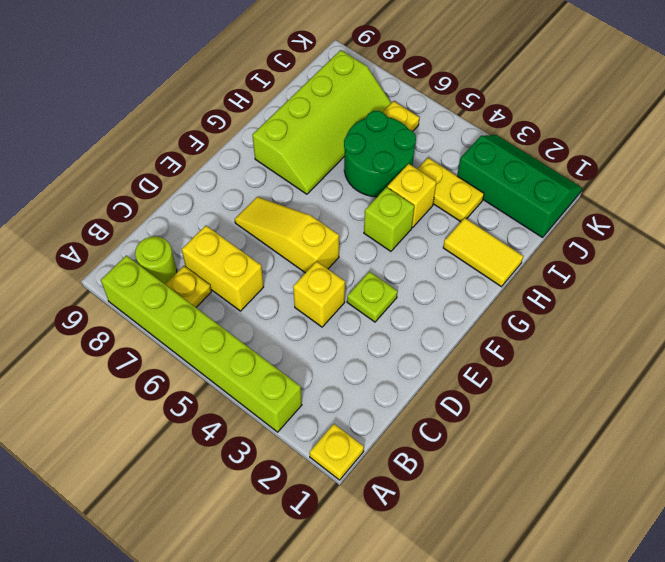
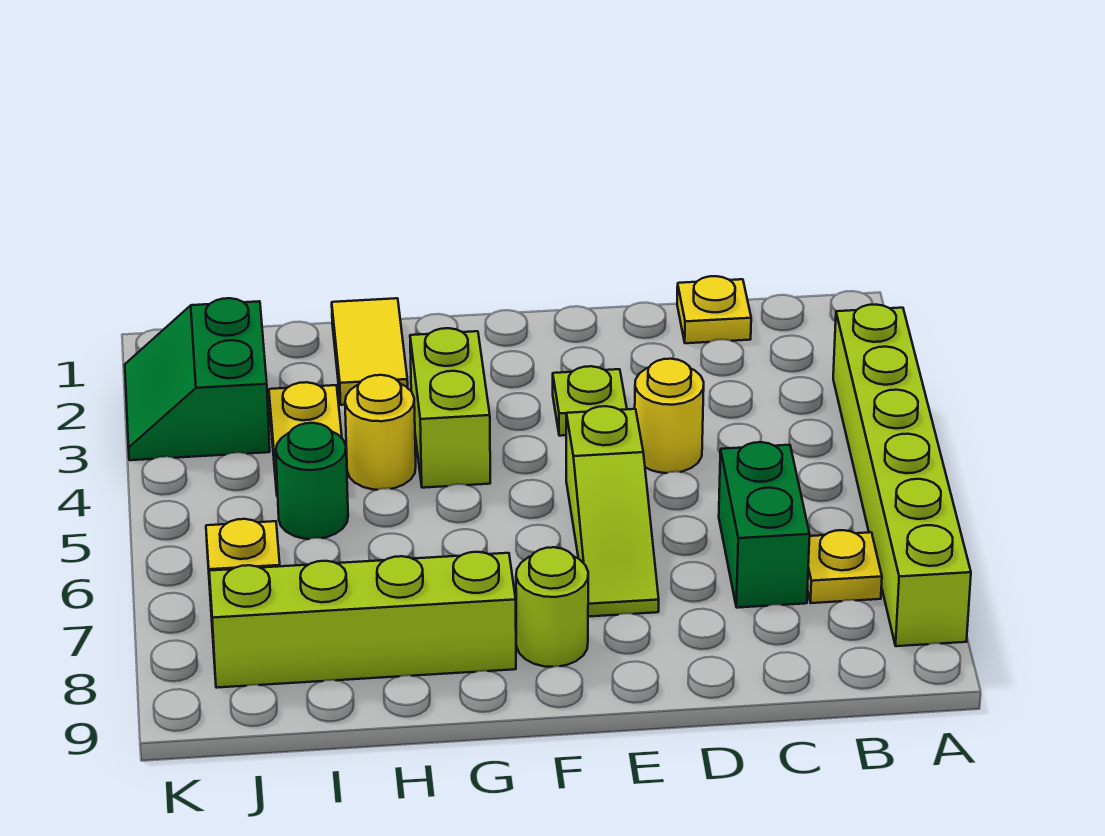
yellow plate A1 level 1 -> yellow plate C1 level 1
lime round brick B8 level 1 -> lime round brick F8 level 1
yellow brick C6:C7 level 1 -> green brick C6:C7 level 1
yellow brick D4 level 1 -> yellow round brick D4 level 1
yellow slope E5:E7 level 1 top 5 -> lime slope E5:E7 level 1 top 5
lime brick G4 level 1 -> lime brick G3:G4 level 1
yellow brick H4 level 1 -> yellow round brick H4 level 1
green round brick H5:I6 level 1 -> green round brick I5 level 1
green slope J1:K3 level 1 top J -> green slope J2:K3 level 1 top J

